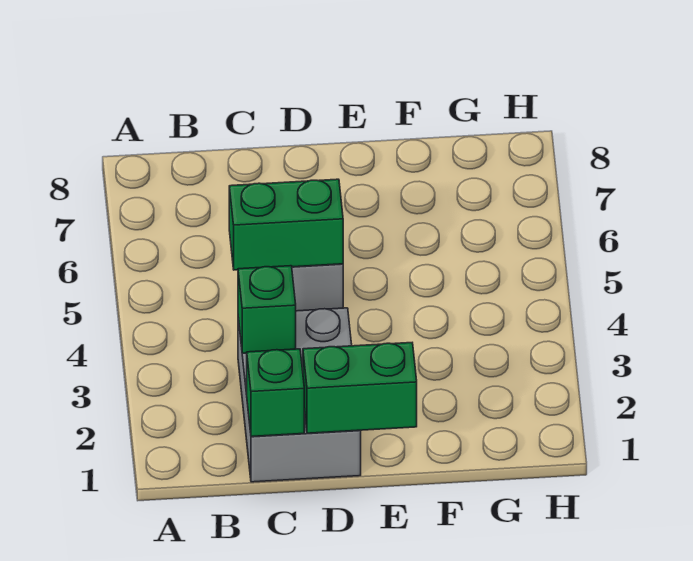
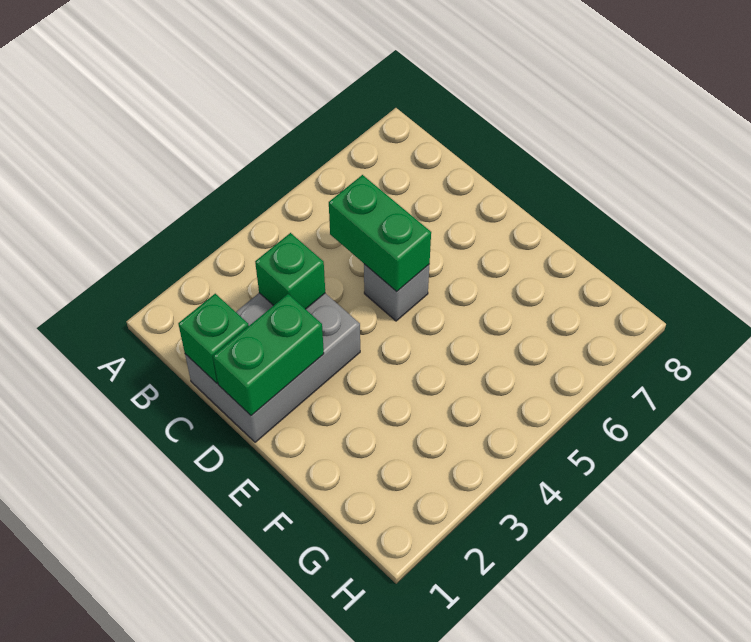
green brick D1:E1 level 2 -> green brick D1:D2 level 2

